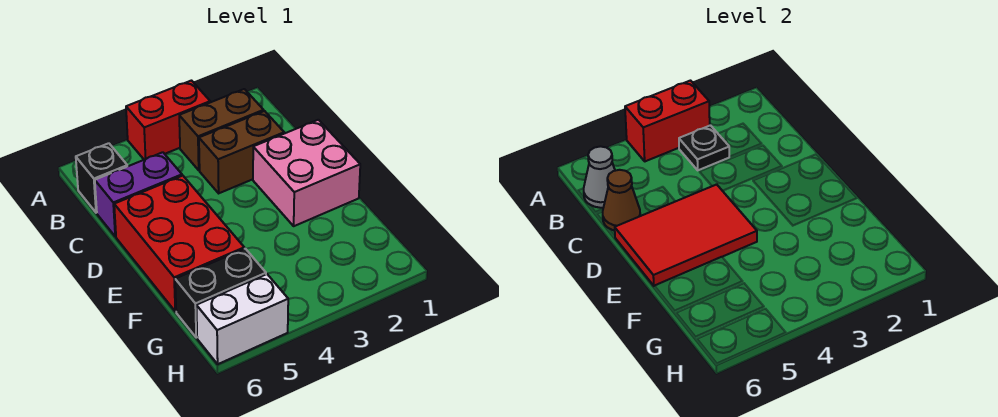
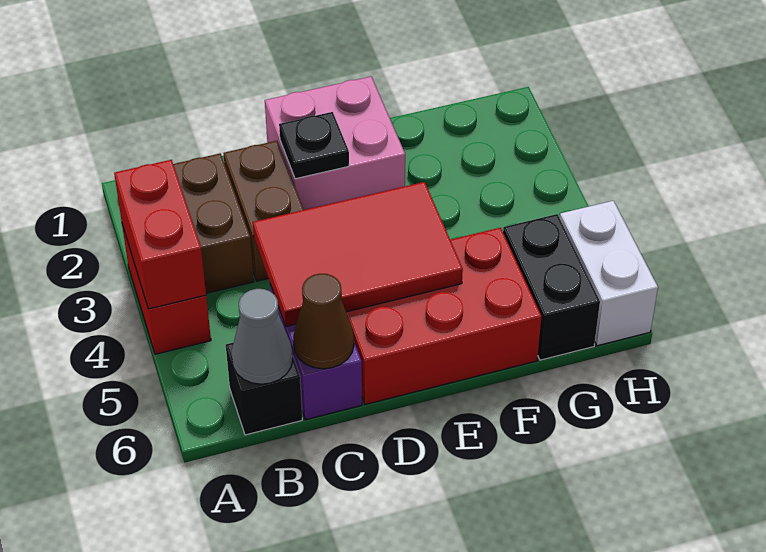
black plate B3 level 2 -> black plate D2 level 2
red tile D4:E6 level 2 -> red tile C4:E5 level 2

